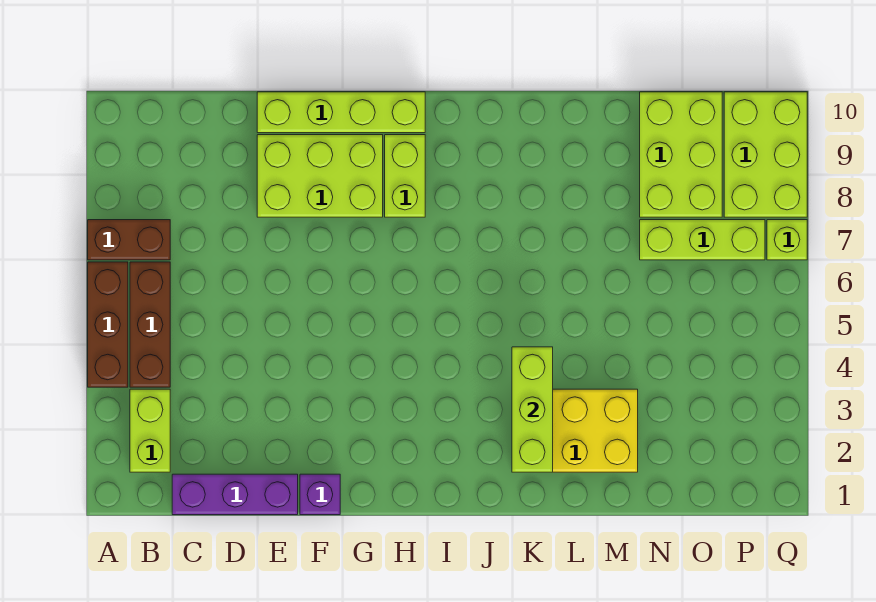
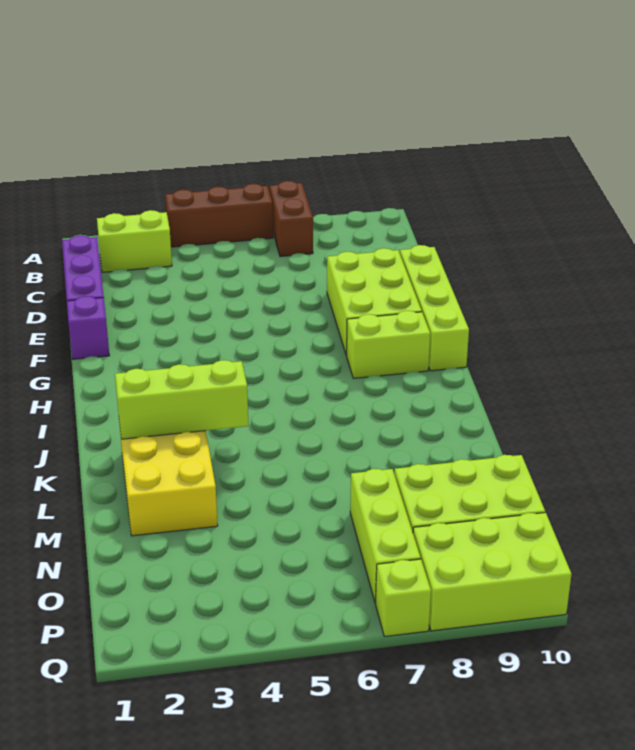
brown brick B4:B6 level 1 -> none

